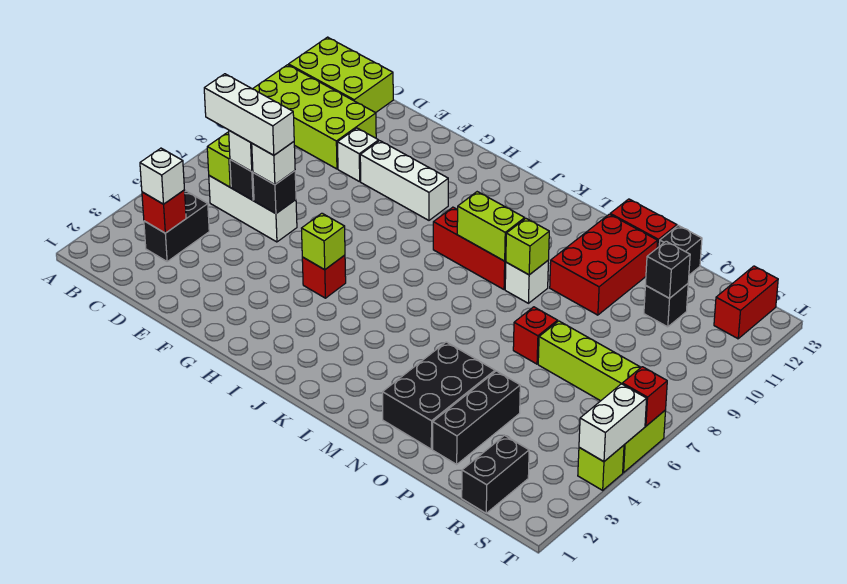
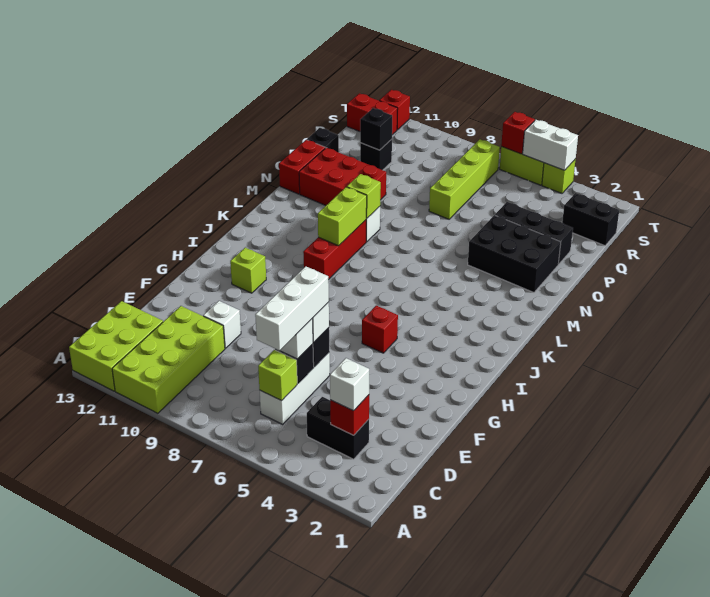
white brick F10:H10 level 1 -> none
lime brick H5 level 2 -> lime brick H11 level 1
red brick O7 level 1 -> red brick T12 level 1

